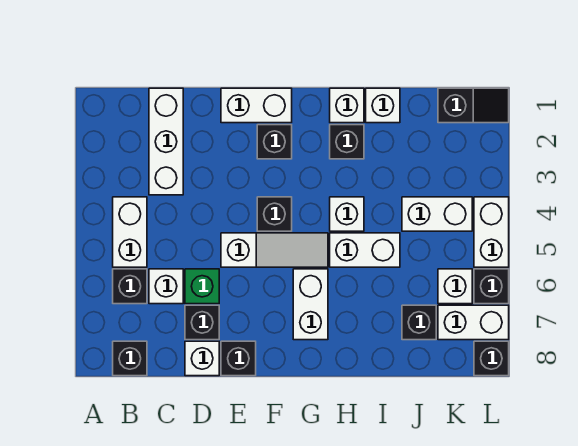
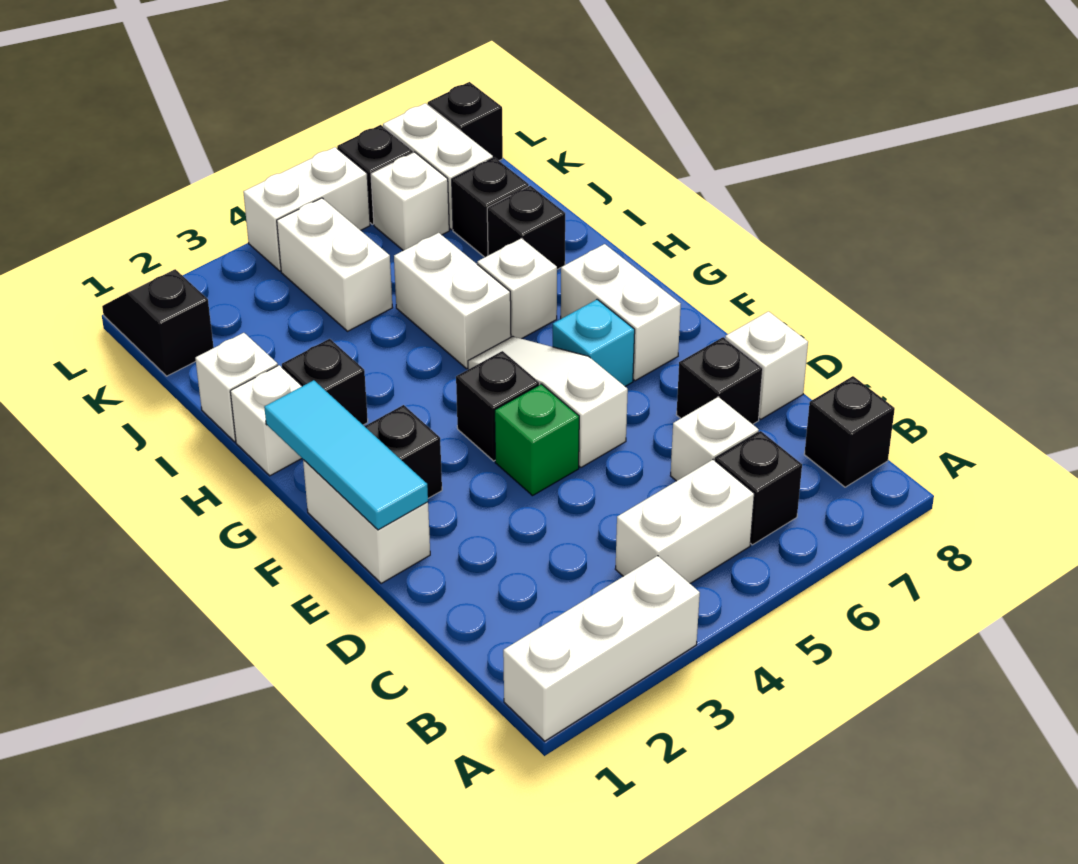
white brick C1:C3 level 1 -> white brick A1:A3 level 1
green brick D6 level 1 -> green brick E4 level 1
none -> cyan tile E1:G1 level 2
black brick E8 level 1 -> black brick I7 level 1
none -> cyan brick F6 level 1
white brick G6:G7 level 1 -> white brick F7:G7 level 1
white brick H4 level 1 -> white brick H6 level 1

